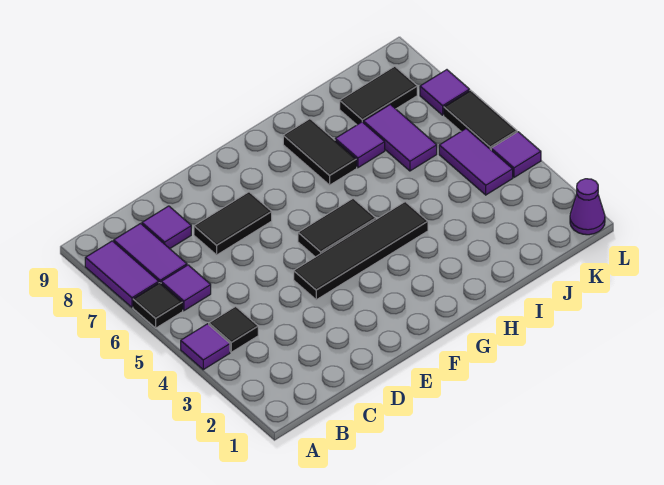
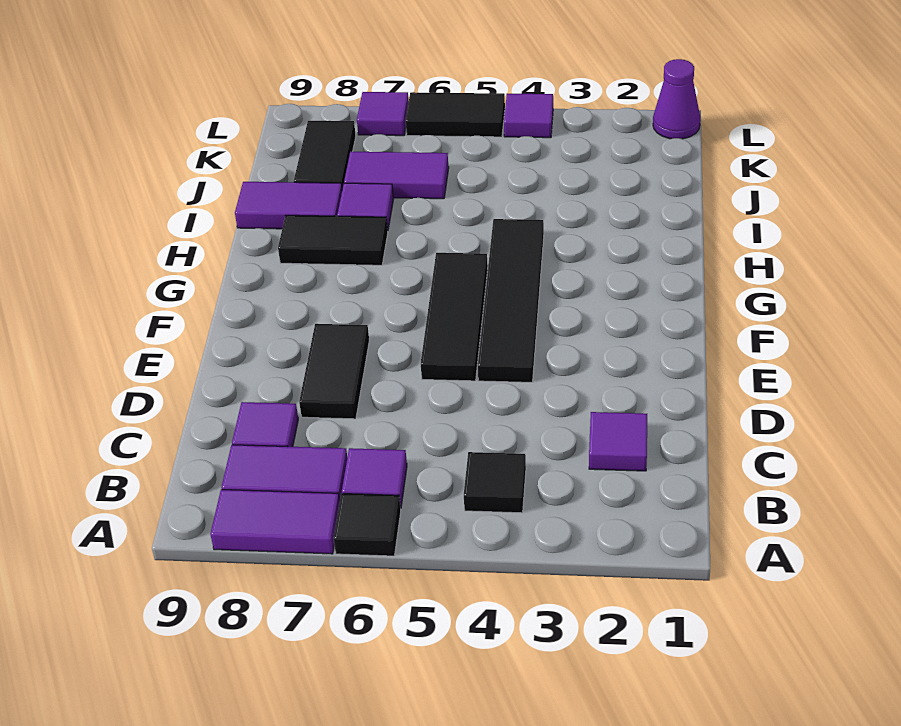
purple tile A4 level 1 -> purple tile C2 level 1
black tile F5:G5 level 1 -> black tile E5:G5 level 1
purple tile K4:K5 level 1 -> purple tile I8:I9 level 1

